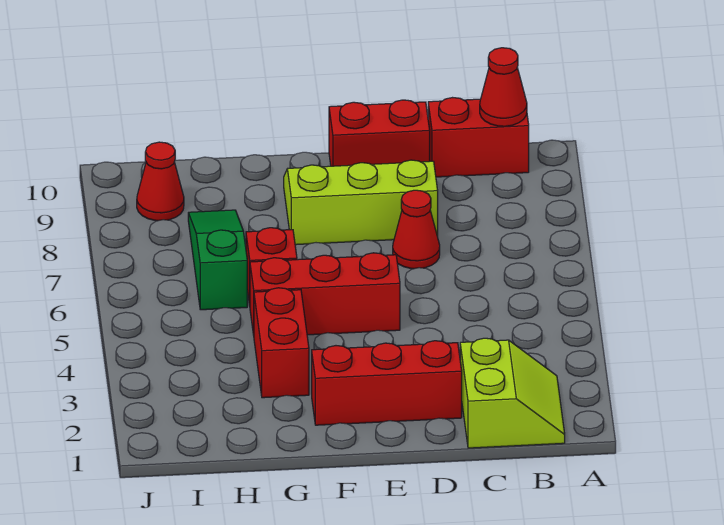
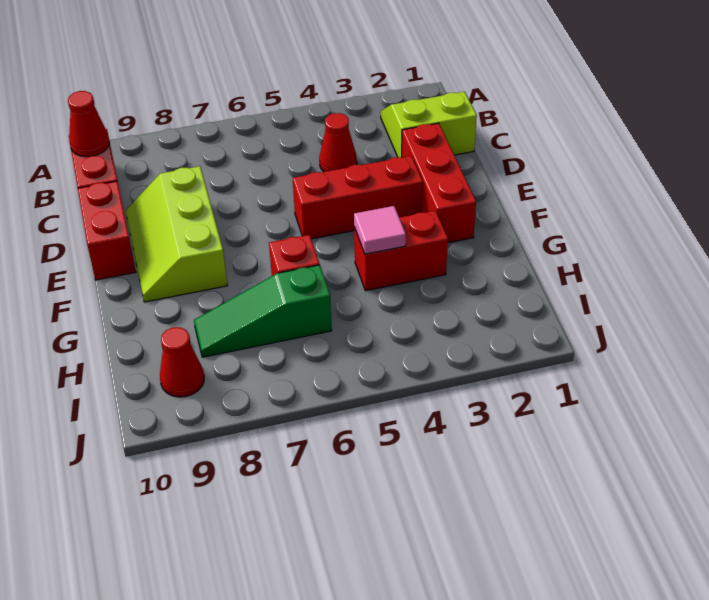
red cone D7 level 1 -> red cone C4 level 1
red brick E5:G5 level 1 -> red brick E3:E5 level 1
none -> pink tile G4 level 2

